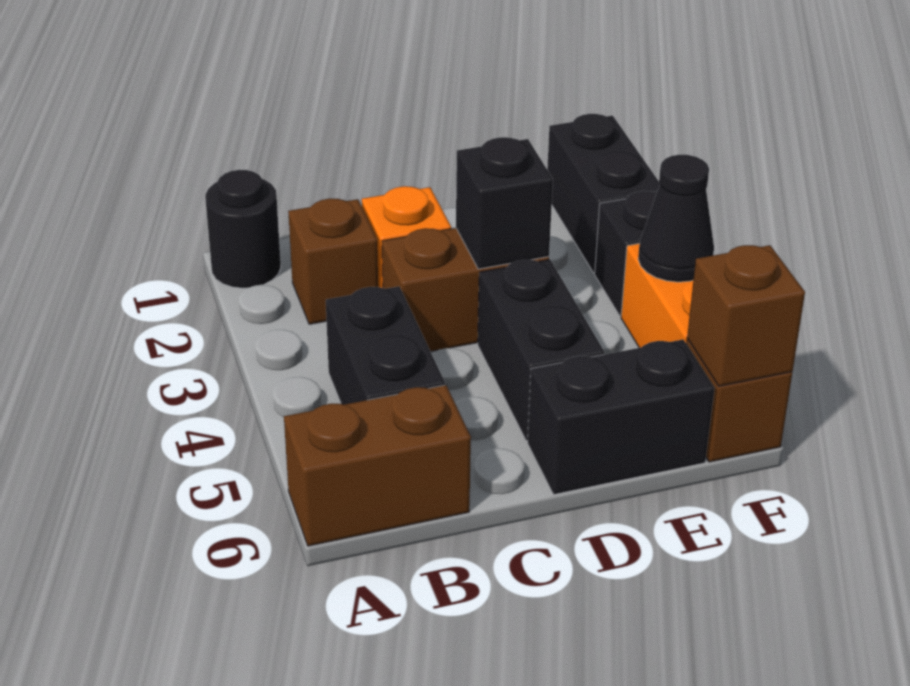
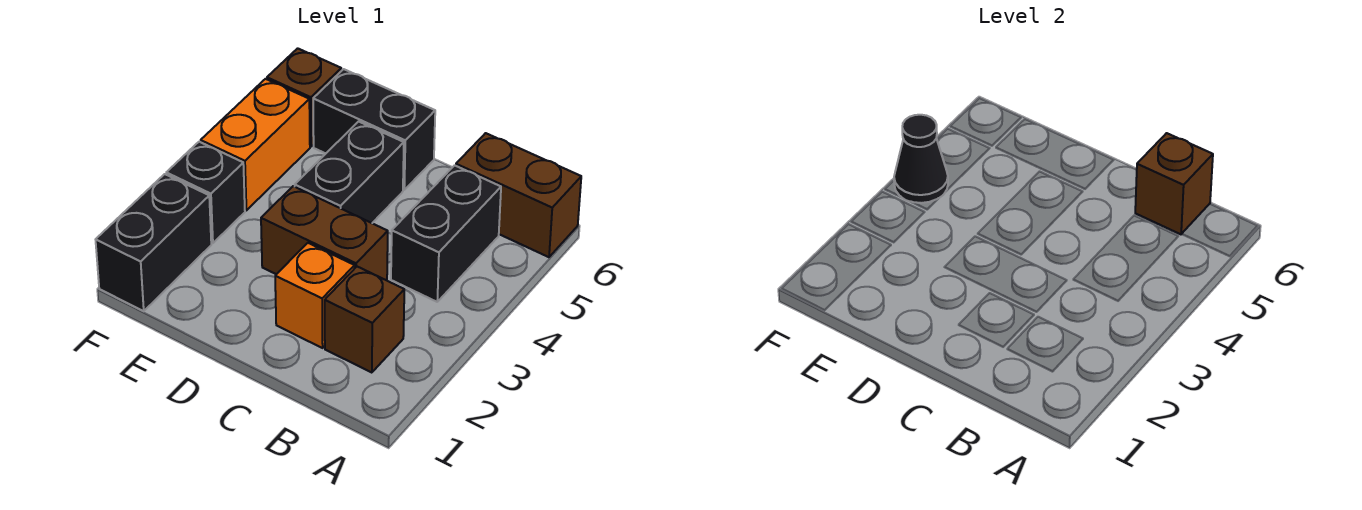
black round brick A1 level 1 -> none
black brick D3 level 2 -> none
brown brick F6 level 2 -> brown brick B6 level 2

